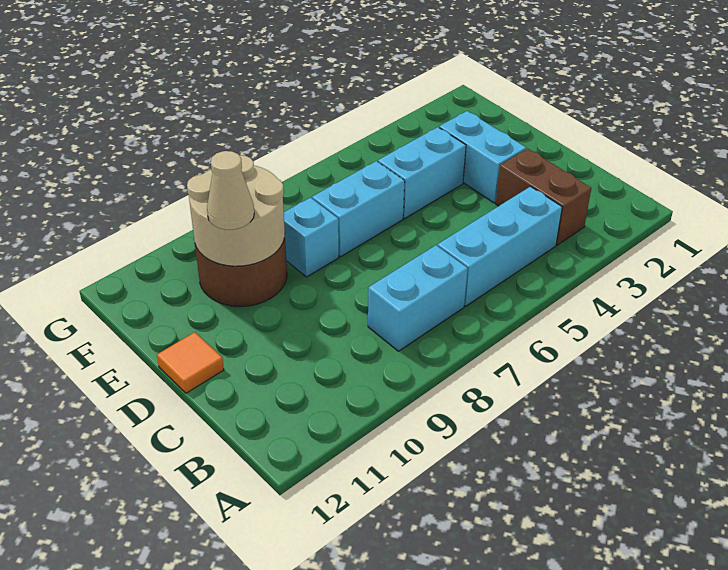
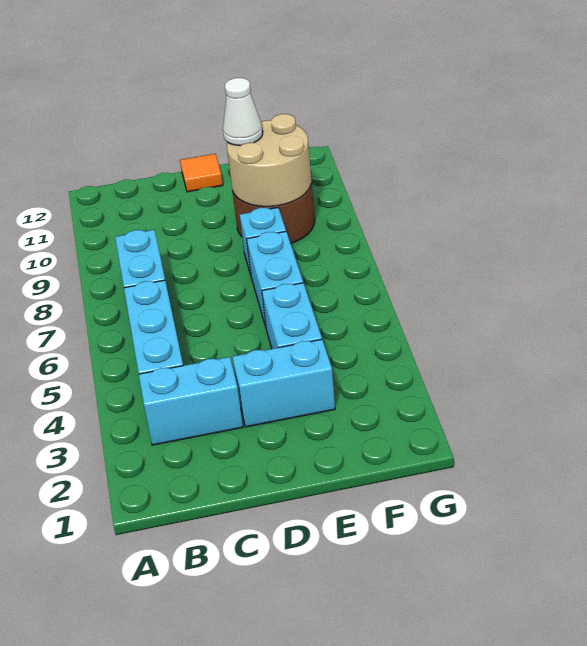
brown brick B3:C3 level 1 -> cyan brick B3:C3 level 1
tan cone E10 level 3 -> white cone E10 level 3

